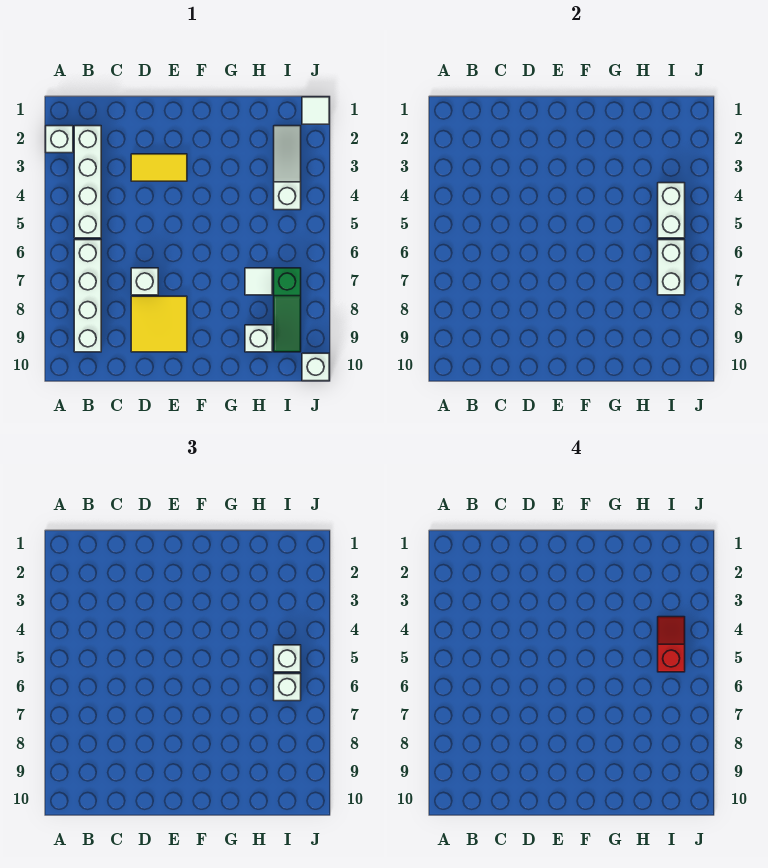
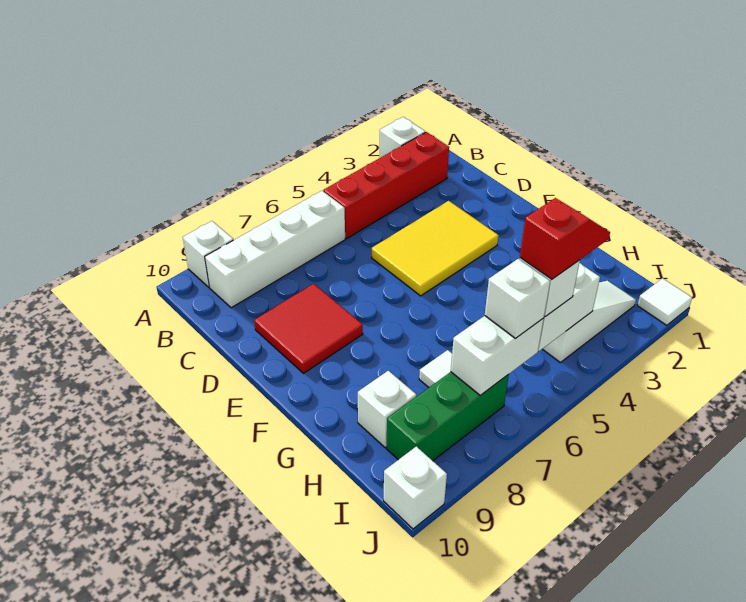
white brick B2:B5 level 1 -> red brick B2:B5 level 1
yellow tile D3:E3 level 1 -> yellow tile D3:E5 level 1
white brick D7 level 1 -> white brick A9 level 1
yellow tile D8:E9 level 1 -> red tile D8:E9 level 1
green slope I7:I9 level 1 top 7 -> green brick I7:I9 level 1

